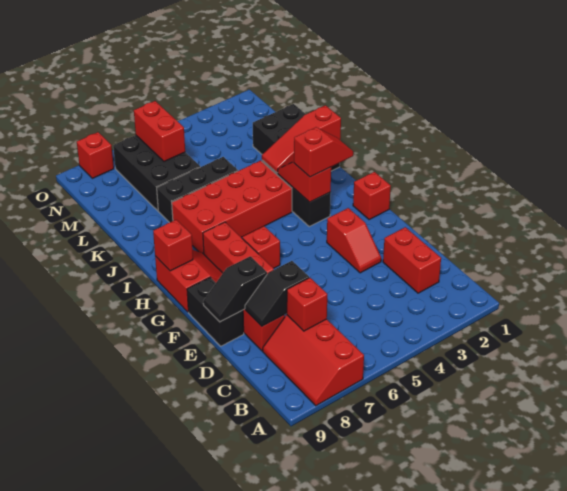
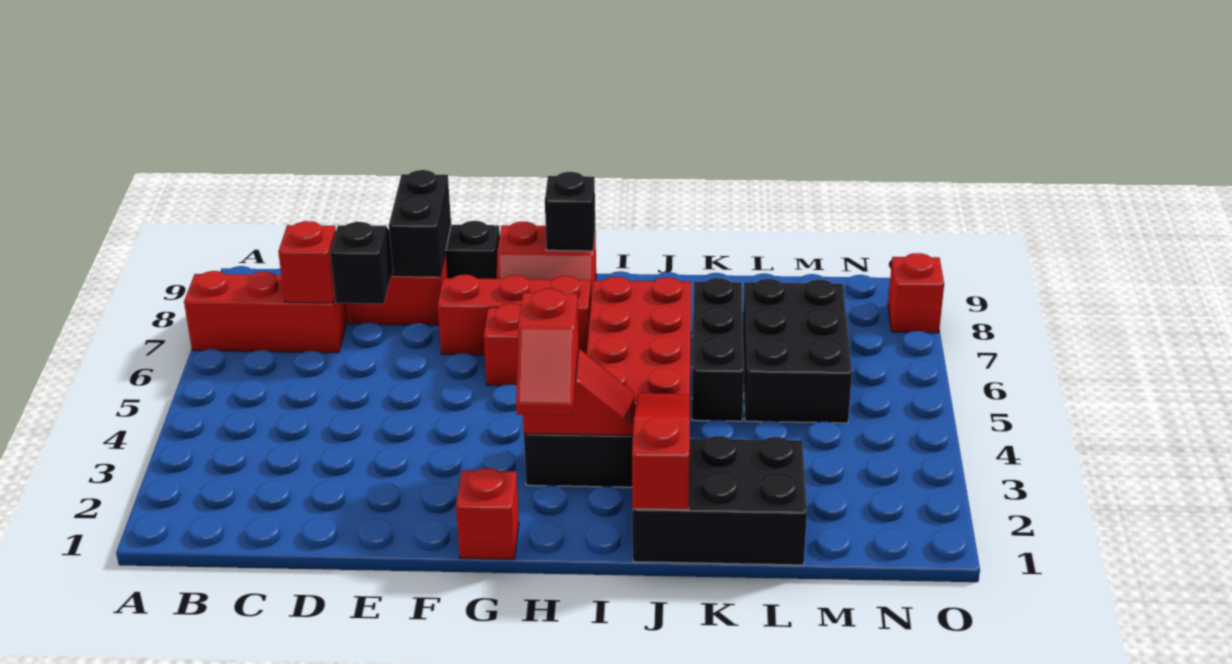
red brick C2:D2 level 1 -> none
red slope E3:F3 level 1 top F -> none
black slope E8:E9 level 2 top 8 -> black brick E8:E9 level 2
red brick H9 level 2 -> black brick H9 level 2
black brick L6:N7 level 1 -> black brick L5:M7 level 1
red brick M6:N6 level 2 -> none

